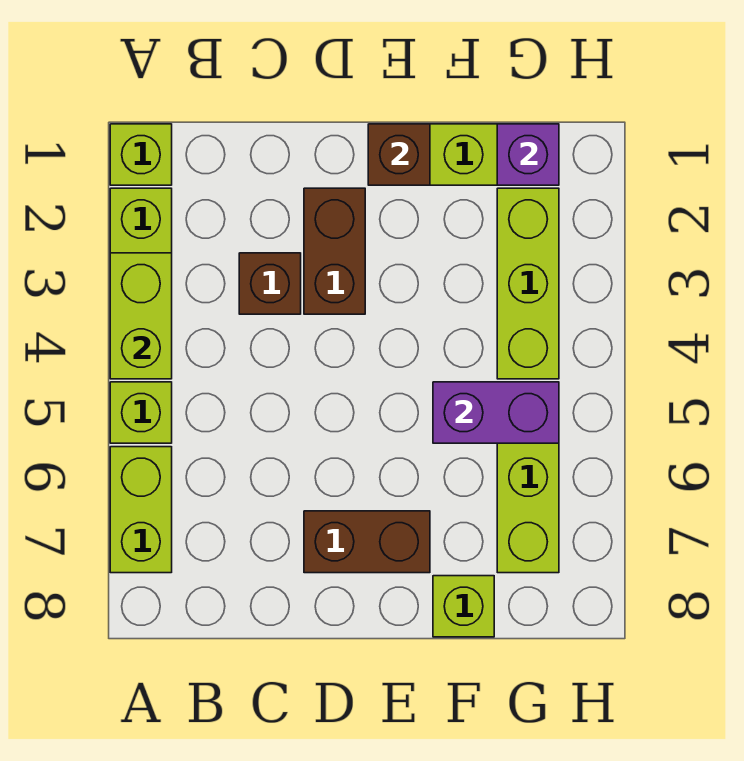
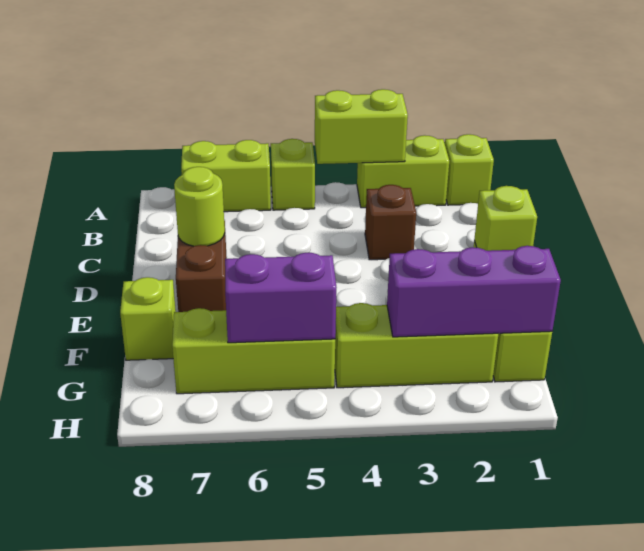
brown brick D2:D3 level 1 -> none
none -> lime round brick D7 level 2
brown brick E1 level 2 -> lime brick E1 level 2
purple brick F5:G5 level 2 -> purple brick G5:G6 level 2
purple brick G1 level 2 -> purple brick G1:G3 level 2

